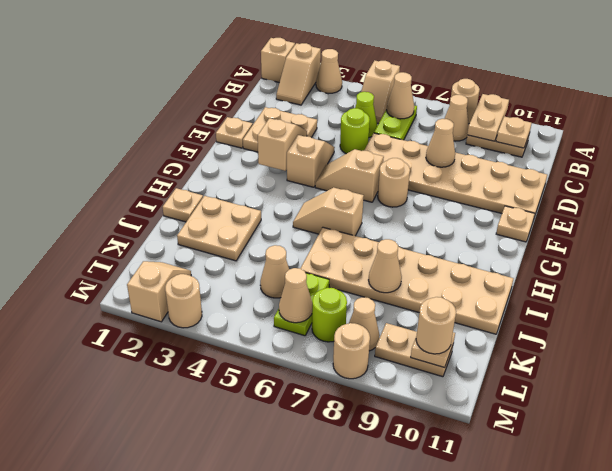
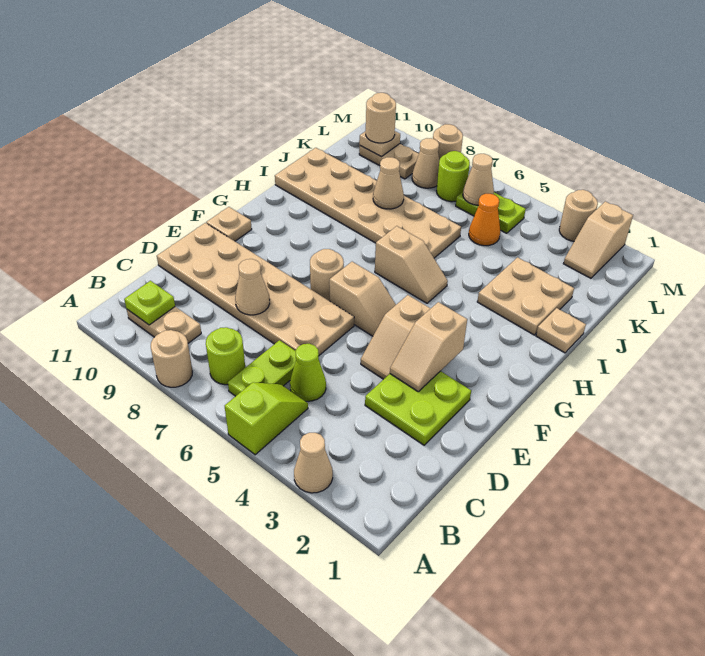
tan brick A1 level 1 -> none
tan slope A2:B2 level 1 top A -> none
tan slope A5:B5 level 1 top A -> lime slope A5:B5 level 1 top A
tan plate A9:B9 level 2 -> none
tan cone B6 level 2 -> none
tan cone B8 level 1 -> none
tan plate B10 level 2 -> lime plate B10 level 2
tan plate D2:E3 level 1 -> lime plate D2:E3 level 1
lime round brick D5 level 1 -> lime round brick B7 level 1
tan plate E1 level 1 -> none
tan cone K5 level 1 -> orange cone K5 level 1
lime plate K6:L6 level 1 -> lime plate L5:L6 level 1

